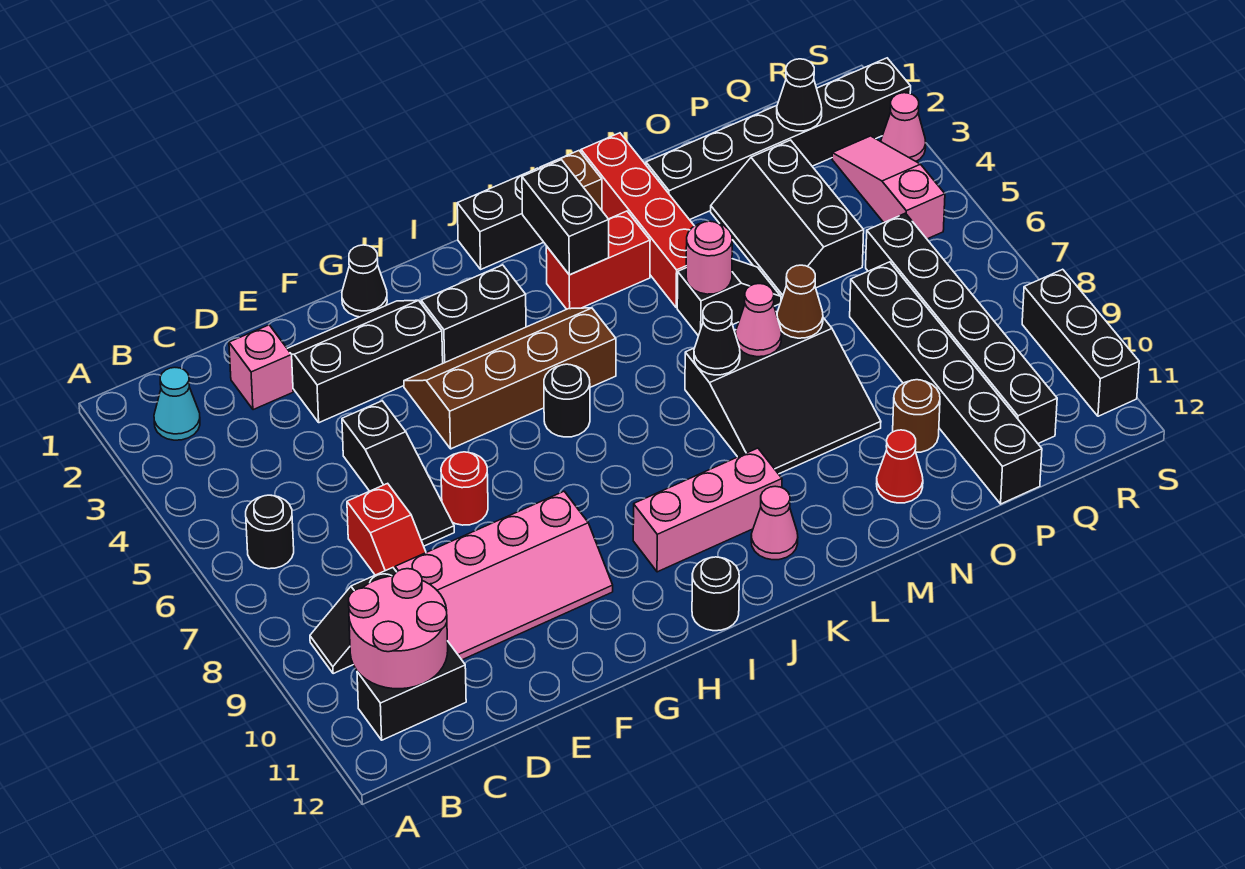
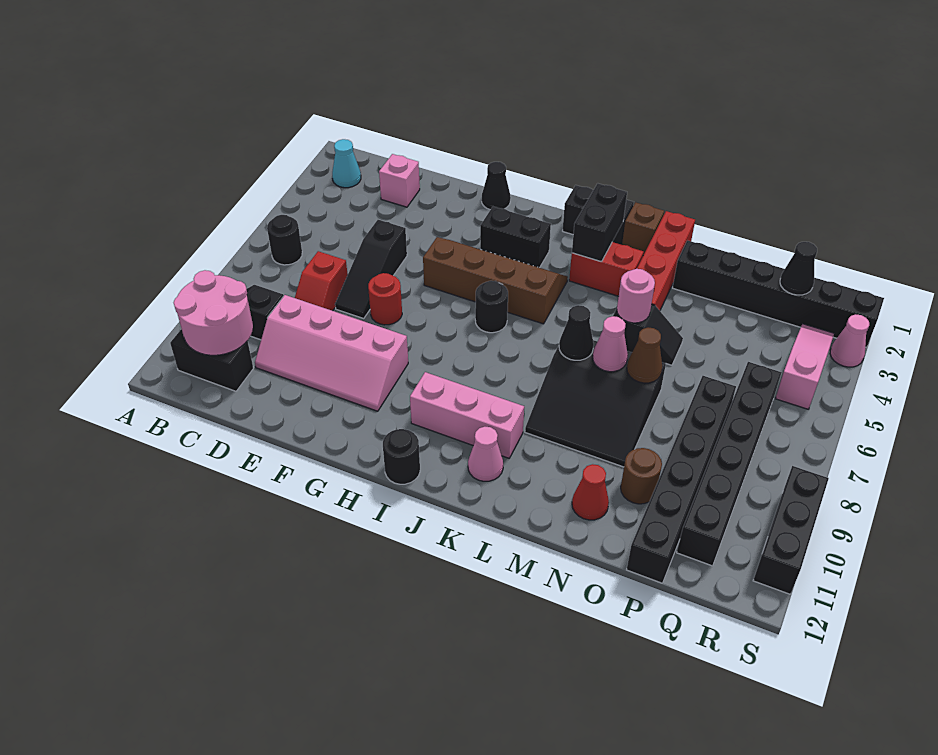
black slope E2:G3 level 1 top 3 -> none
black slope O3:P5 level 1 top P -> none

